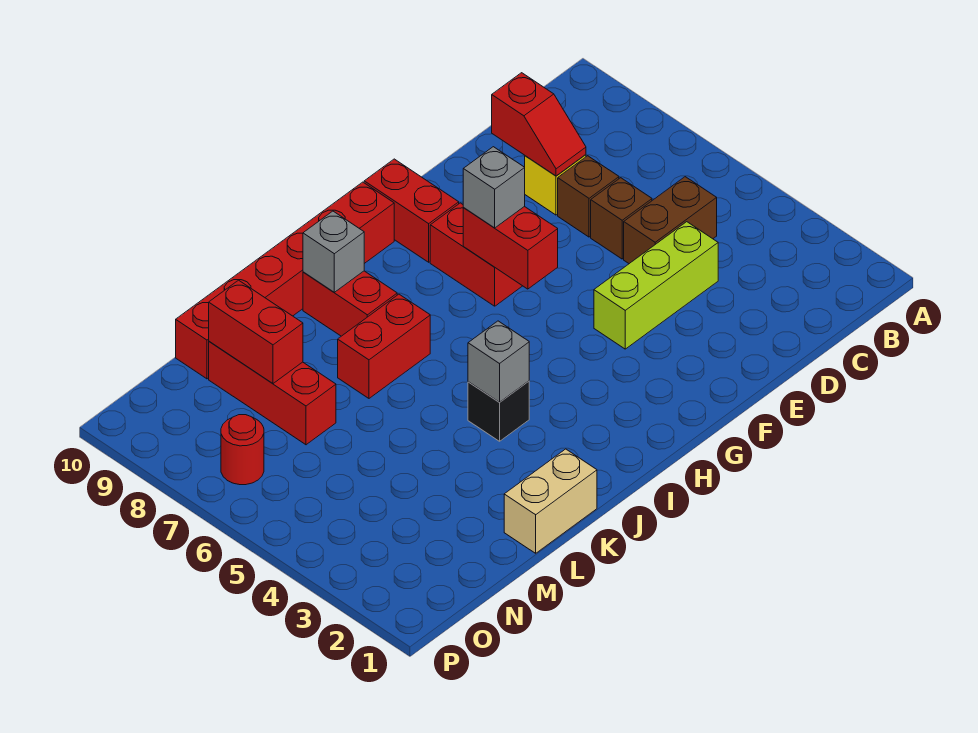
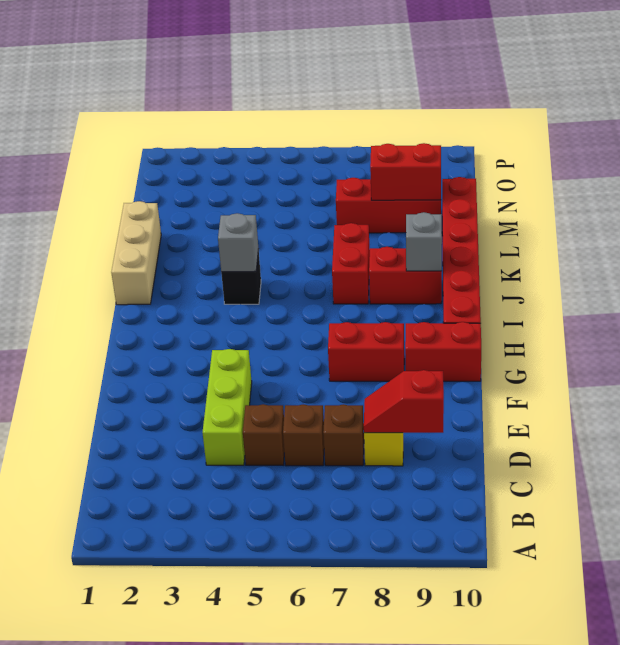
brown brick C5:D5 level 1 -> brown brick D5 level 1
red brick G6:G7 level 2 -> none
grey brick G7 level 3 -> none
tan brick K1:L1 level 1 -> tan brick J1:L1 level 1
red round brick O7 level 1 -> none

